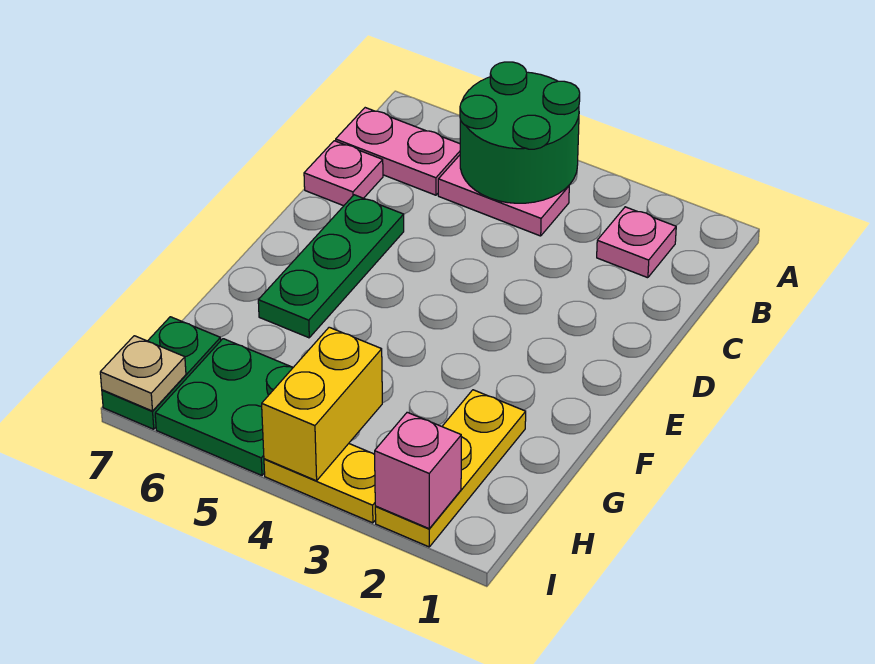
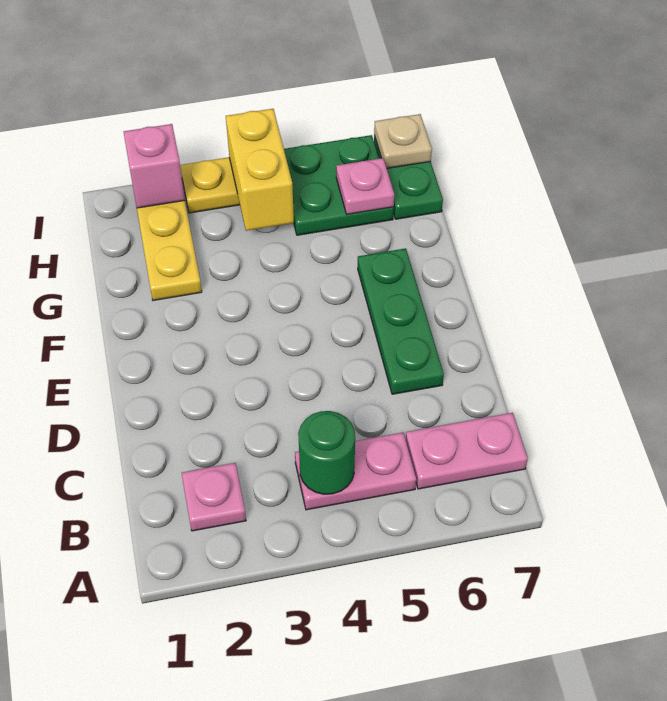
green round brick A4:B5 level 2 -> green round brick B4 level 2
pink plate C7 level 1 -> pink plate H6 level 2

